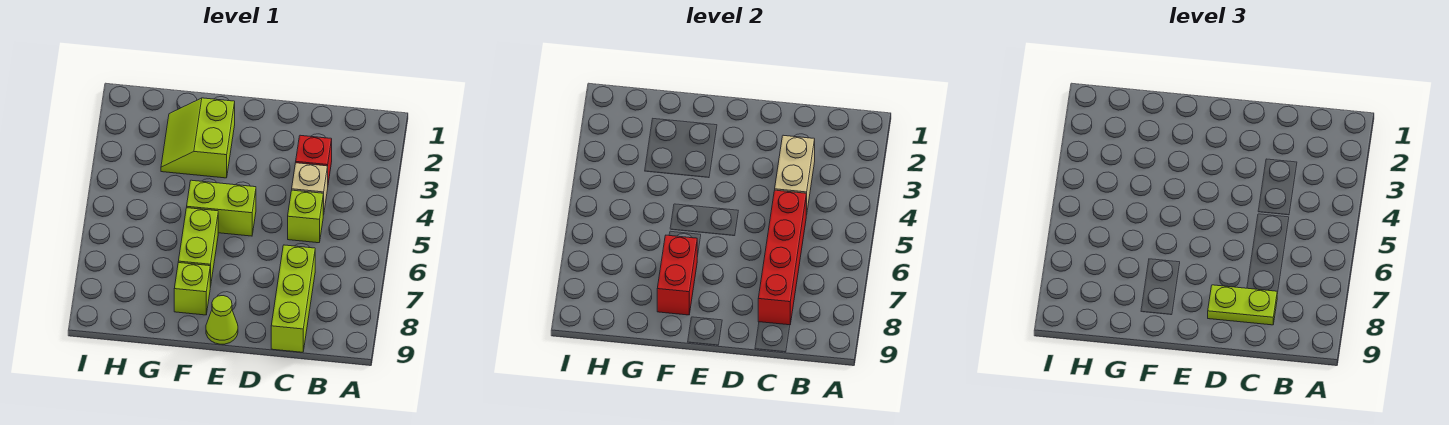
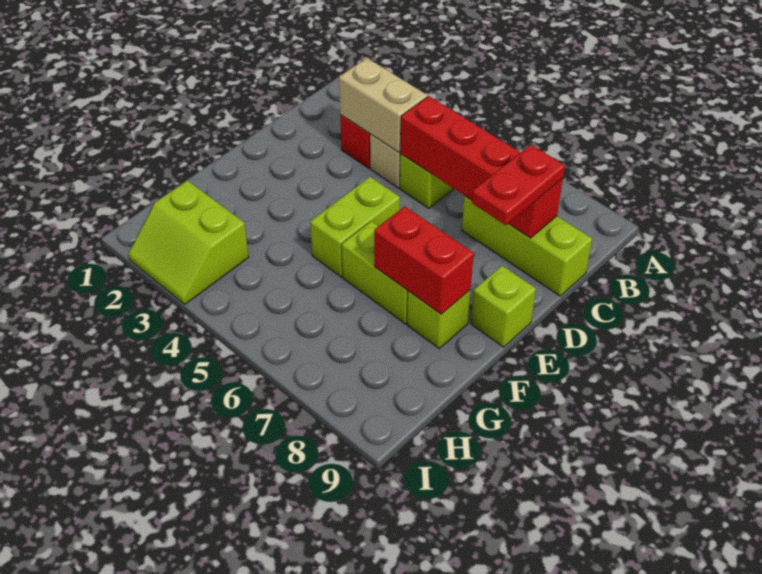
lime plate C8:D8 level 3 -> red plate C8:D8 level 3
lime cone E9 level 1 -> lime brick E9 level 1
lime slope F2:G3 level 1 top F -> lime slope H2:I3 level 1 top H

